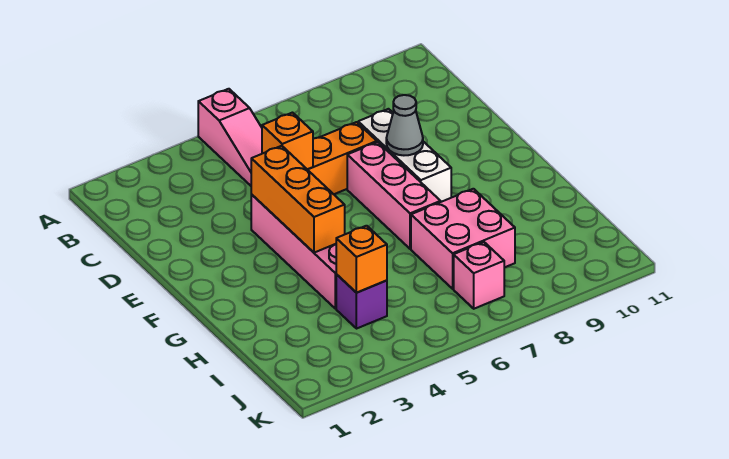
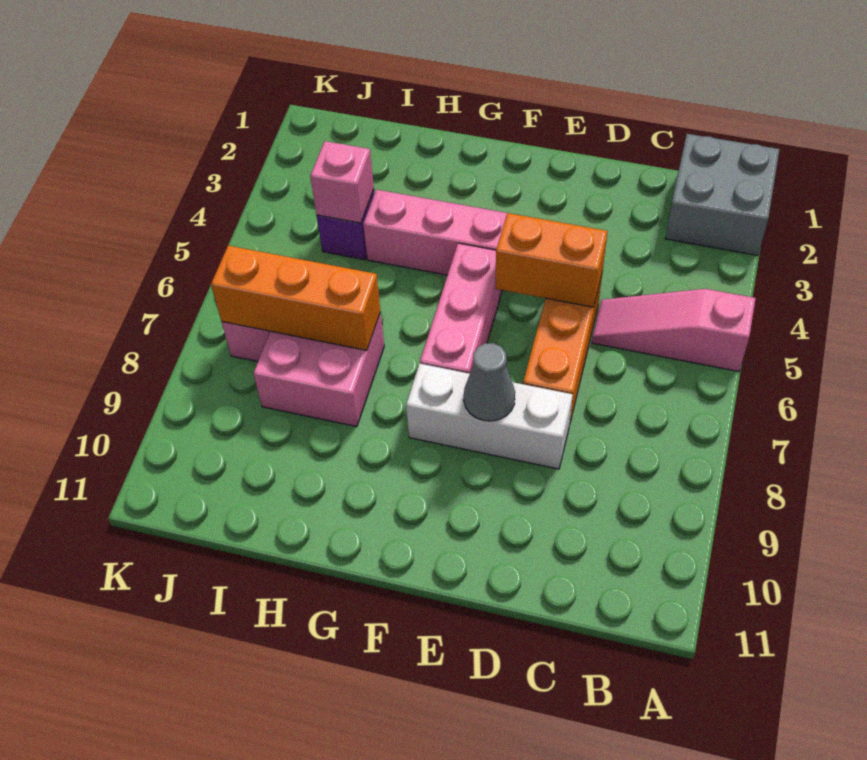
none -> grey brick A1:B2 level 1
orange brick D5 level 2 -> orange brick D5:E5 level 2
orange brick E4:G4 level 2 -> orange brick H7:J7 level 2
pink brick E7:G7 level 1 -> pink brick F5:F7 level 1
orange brick I4 level 2 -> pink brick I4 level 2

